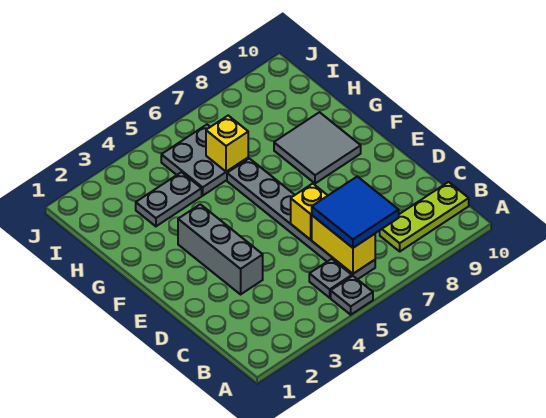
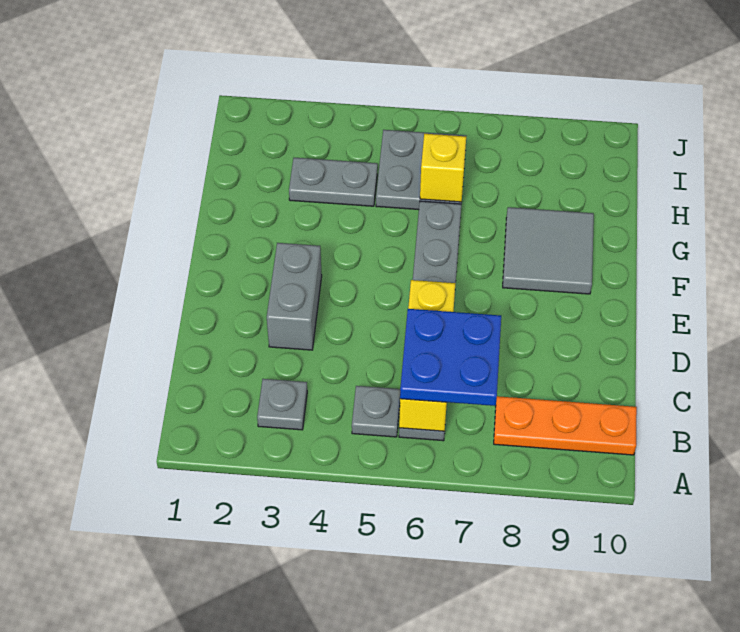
grey plate A5 level 1 -> grey plate B3 level 1
blue tile B6:C7 level 3 -> blue plate B6:C7 level 3
lime plate B8:B10 level 1 -> orange plate B8:B10 level 1
grey brick D3:F3 level 1 -> grey brick D3:E3 level 1

